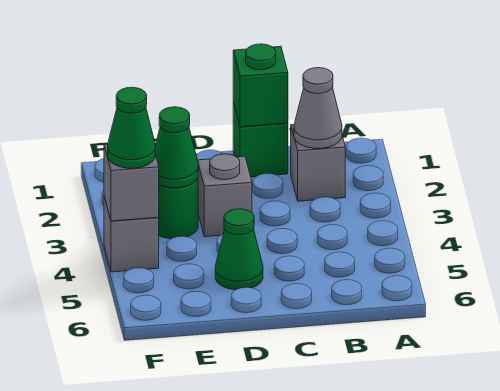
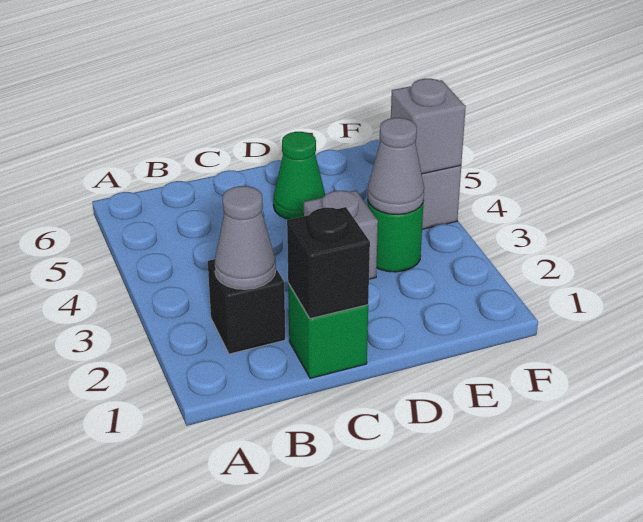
grey brick B2 level 1 -> black brick B2 level 1
green brick C1 level 2 -> black brick C1 level 2
green cone E3 level 2 -> grey cone E3 level 2
green cone F4 level 3 -> none

